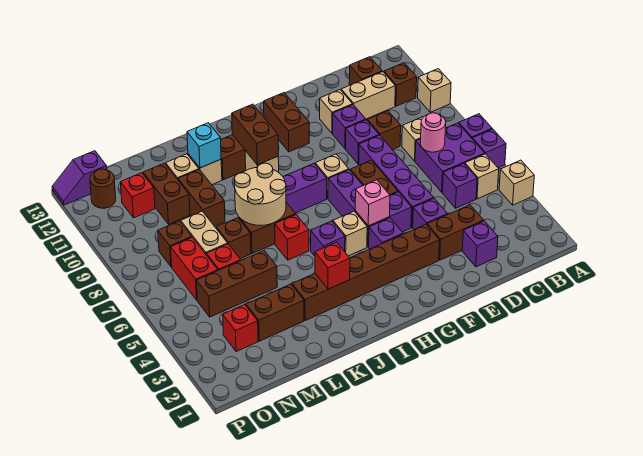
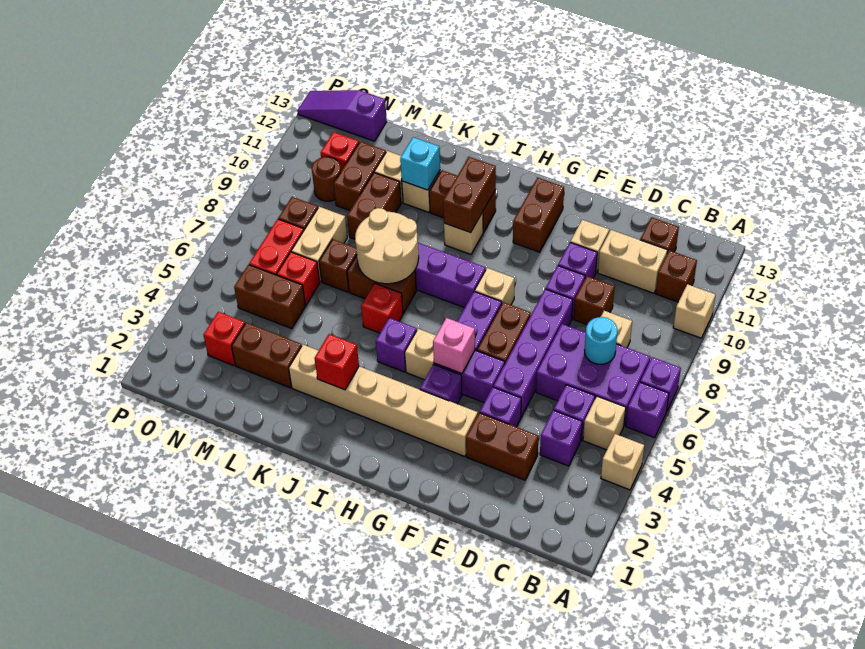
purple brick B6:C7 level 1 -> purple brick B6:D7 level 1
pink round brick C7 level 2 -> cyan round brick C7 level 2
purple brick D2 level 1 -> purple brick C4 level 1
brown brick F3:K3 level 1 -> tan brick F3:K3 level 1
brown brick L5:N5 level 1 -> brown brick M5:N5 level 1
brown round brick O12 level 1 -> brown round brick N10 level 1
purple slope O13:P13 level 1 top O -> purple slope N13:P13 level 1 top N

